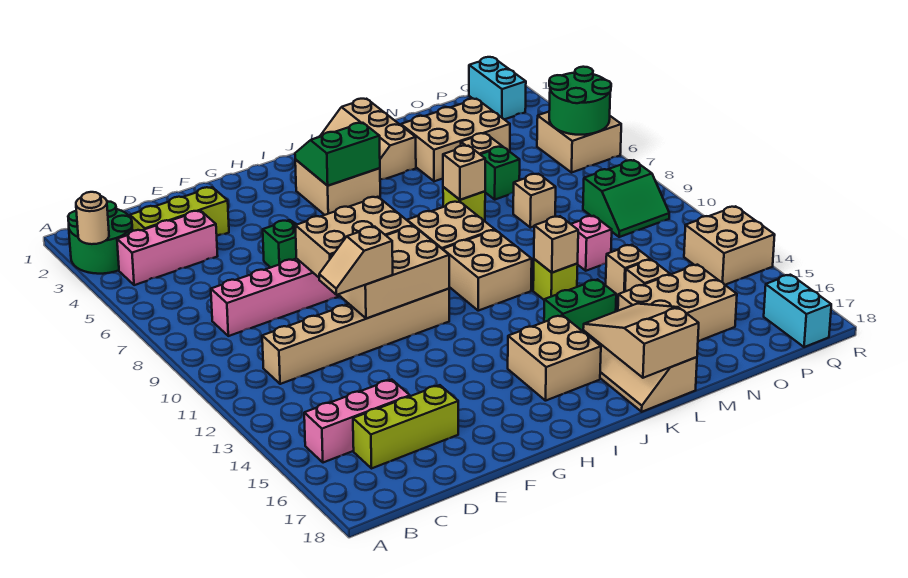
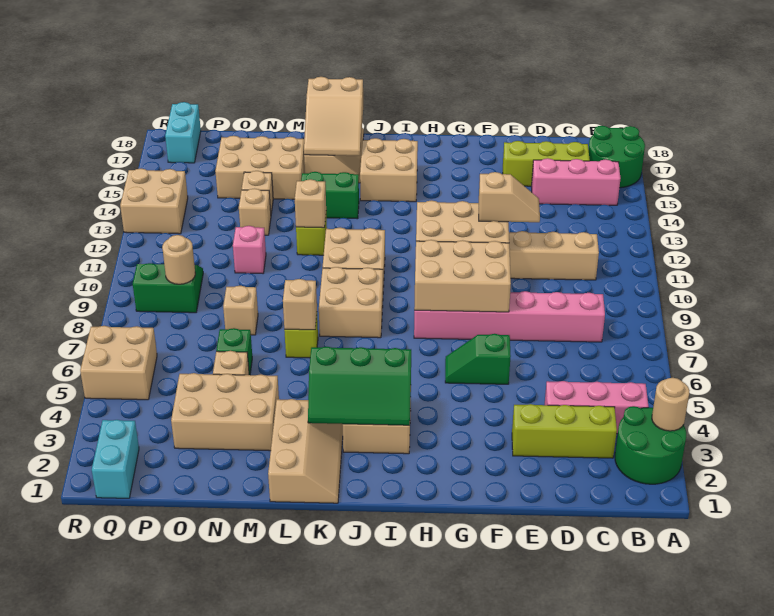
green slope I3:J4 level 2 top 4 -> green slope I3:K4 level 2 top 4
none -> tan round brick P9 level 2
green round brick Q5:R6 level 2 -> green round brick A16:B17 level 1

